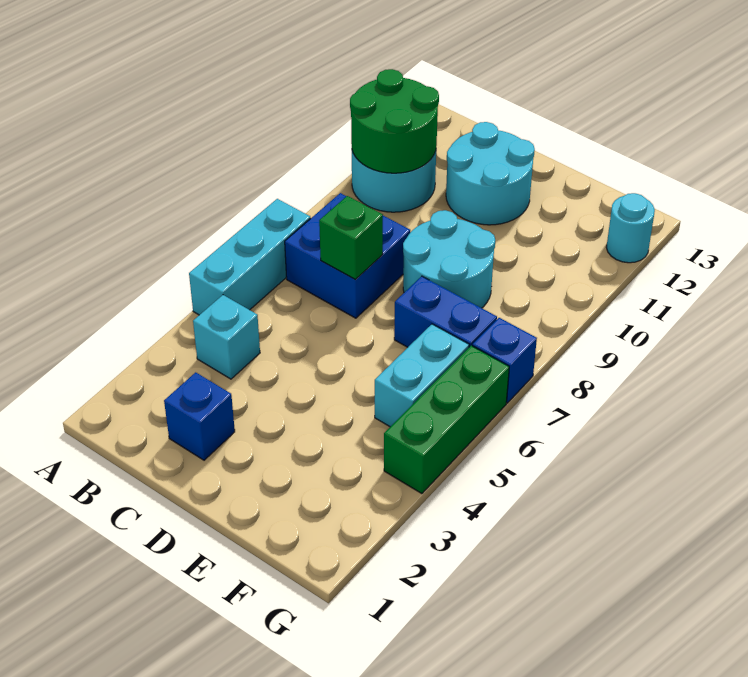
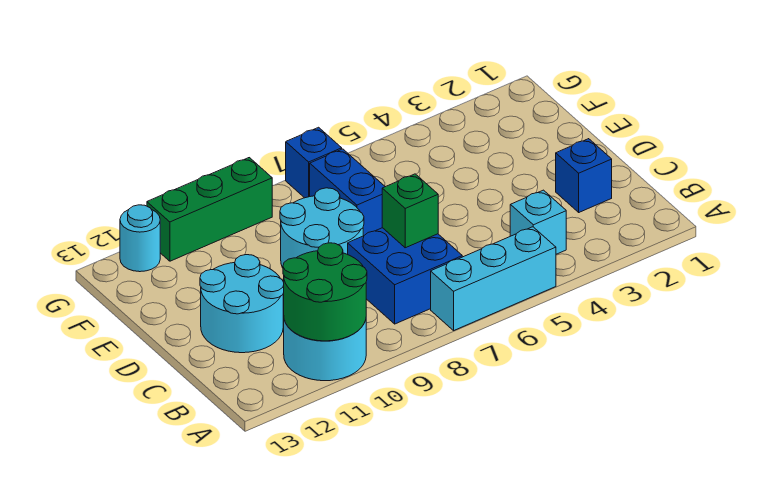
cyan brick F5:F6 level 1 -> none
green brick G4:G6 level 1 -> green brick G9:G11 level 1

